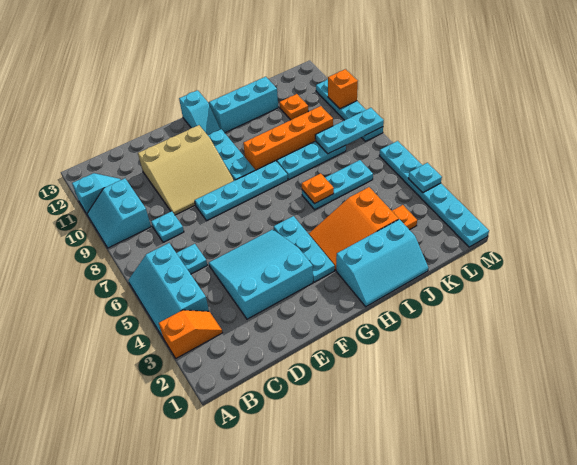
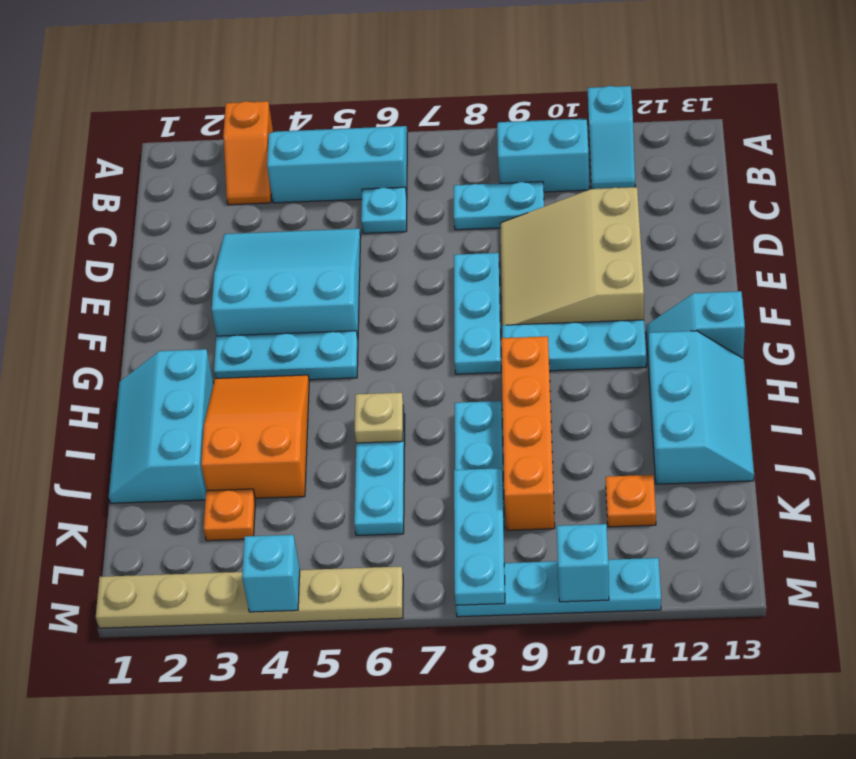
cyan plate C8 level 1 -> cyan plate C8:C9 level 1
cyan slope D3:F5 level 1 top 3 -> cyan slope D3:F5 level 1 top F
cyan plate E8:H8 level 1 -> cyan plate E8:G8 level 1
orange plate I6 level 2 -> tan plate I6 level 2
cyan plate M1:M6 level 1 -> tan plate M1:M6 level 1
cyan plate M4 level 2 -> cyan brick M4 level 2
orange brick M10 level 2 -> cyan brick M10 level 2

